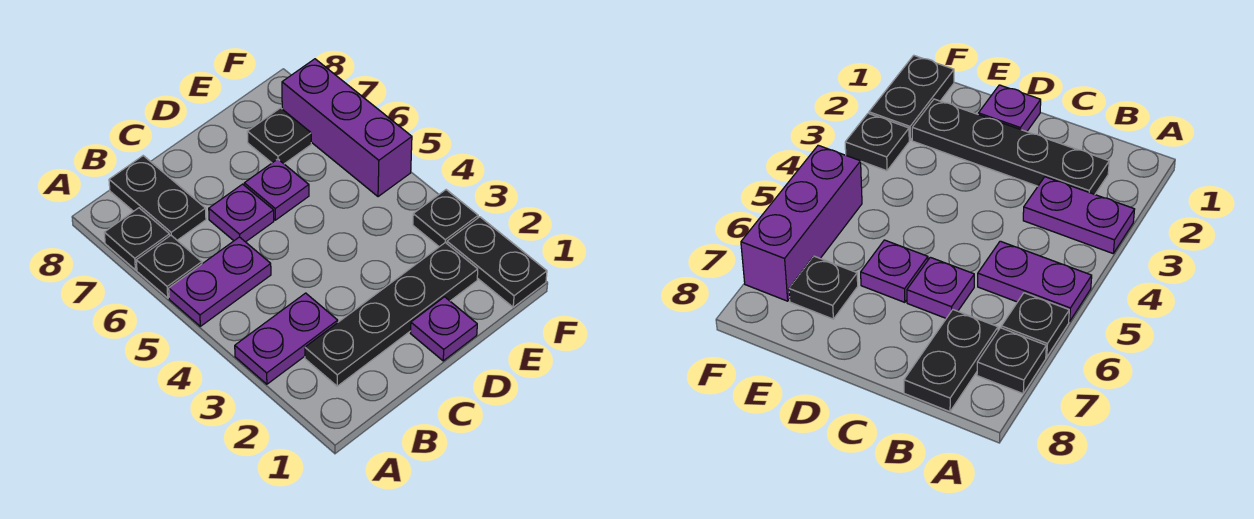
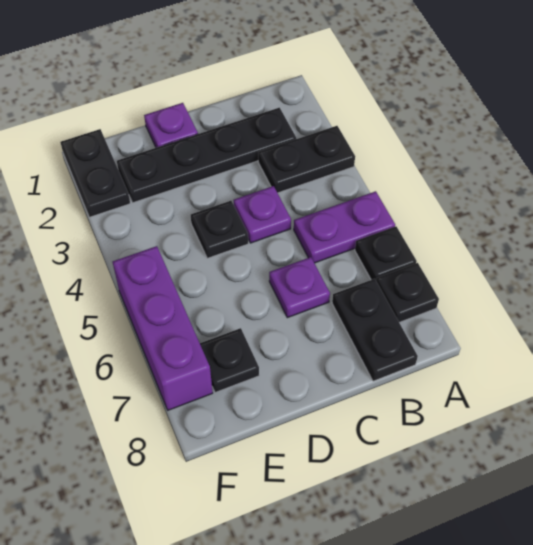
purple plate A3:B3 level 1 -> black plate A3:B3 level 1
purple plate D6 level 1 -> purple plate C4 level 1
black plate F3 level 1 -> black plate D4 level 1

